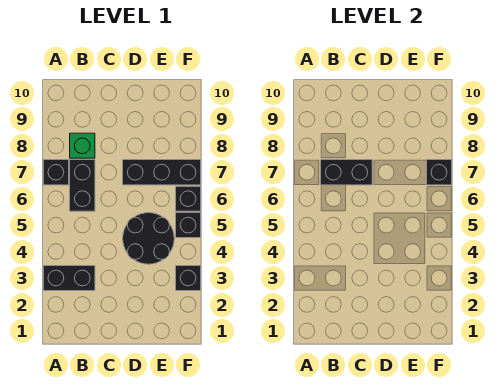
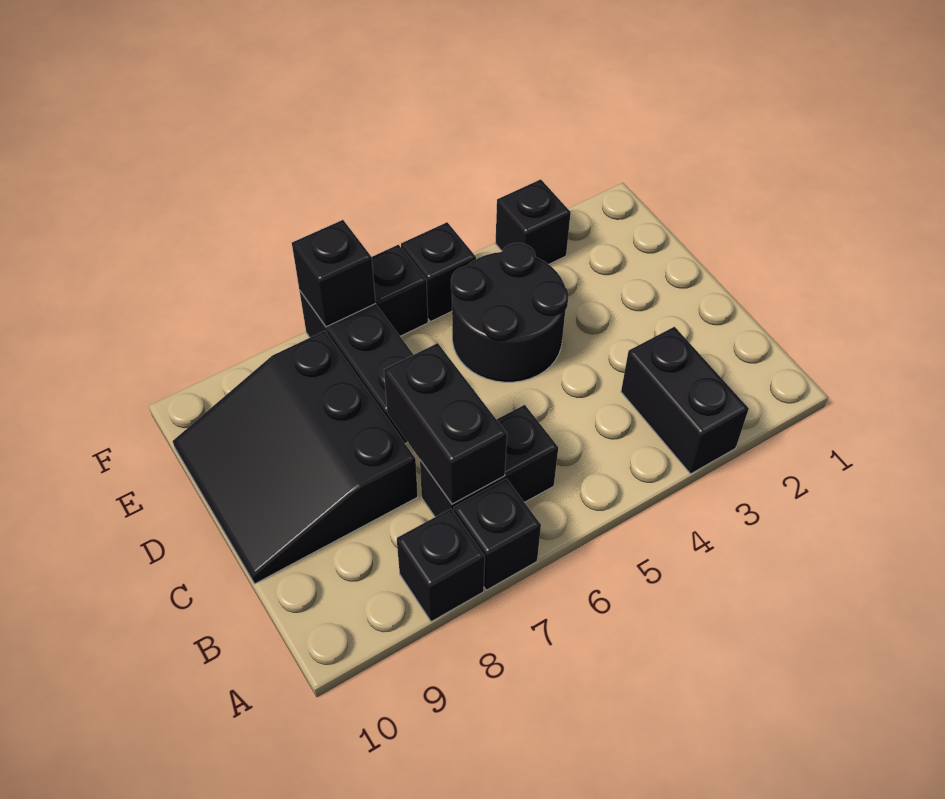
none -> black brick A8 level 1
green brick B8 level 1 -> none
none -> black slope C8:E10 level 1 top 8

